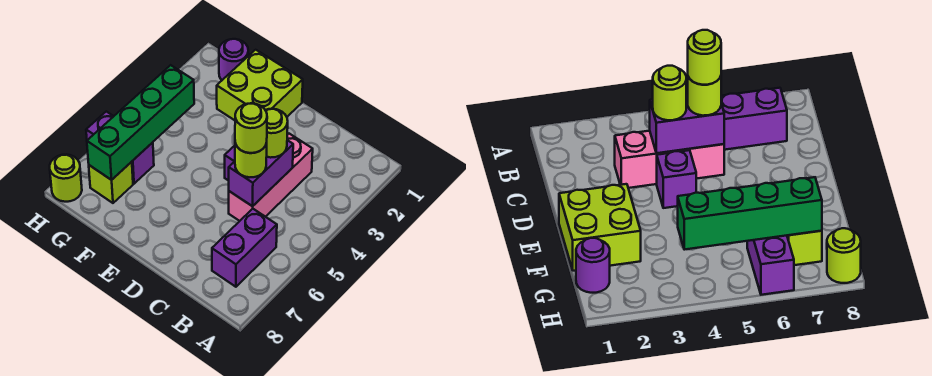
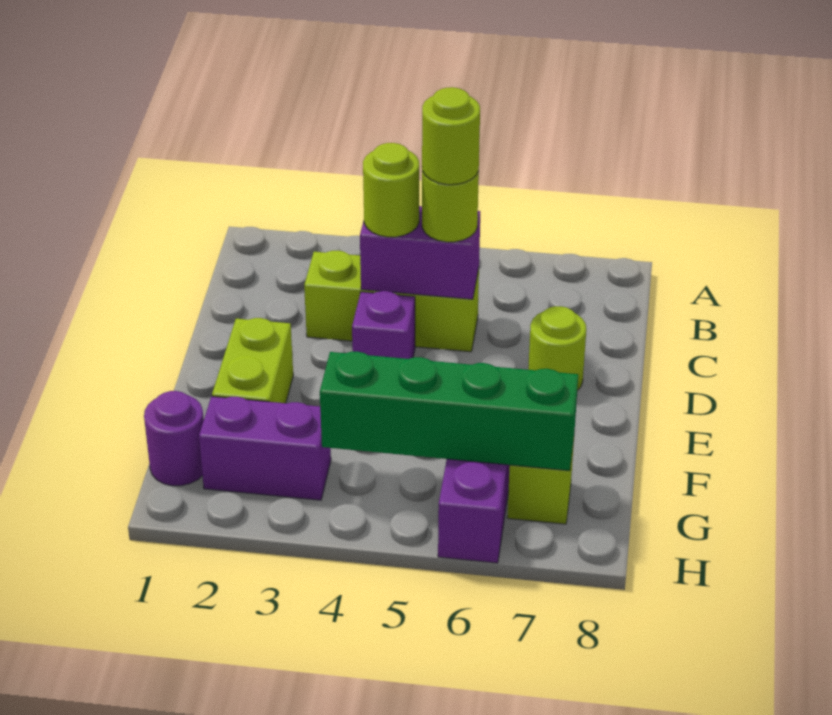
purple brick B6:B7 level 1 -> purple brick G2:G3 level 1
pink brick C3:C5 level 1 -> lime brick C3:C5 level 1
lime brick E1:F2 level 1 -> lime brick E2:F2 level 1
lime round brick H8 level 1 -> lime round brick D7 level 1

